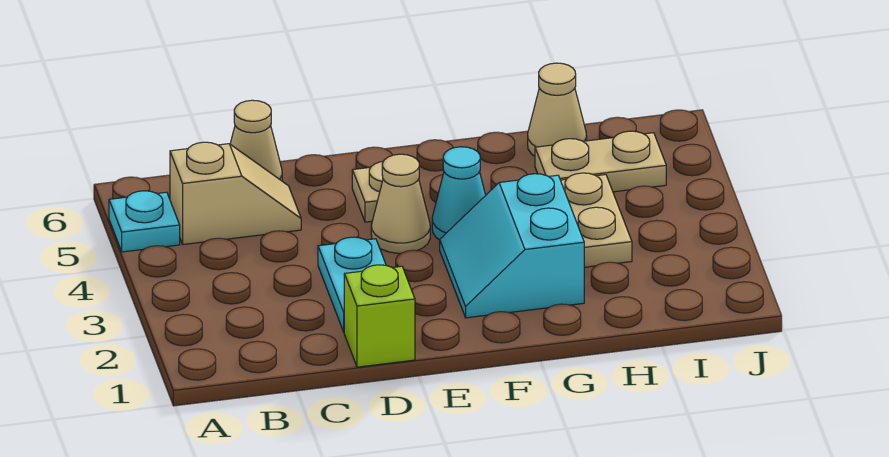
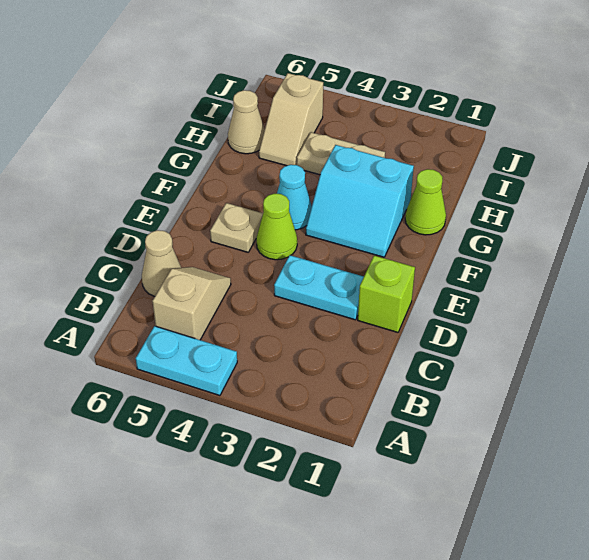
cyan plate A5 level 1 -> cyan plate A4:A5 level 1
tan cone E4 level 1 -> lime cone E4 level 1
none -> lime cone G1 level 1
tan plate H5:I5 level 1 -> tan slope H5:I5 level 1 top I

